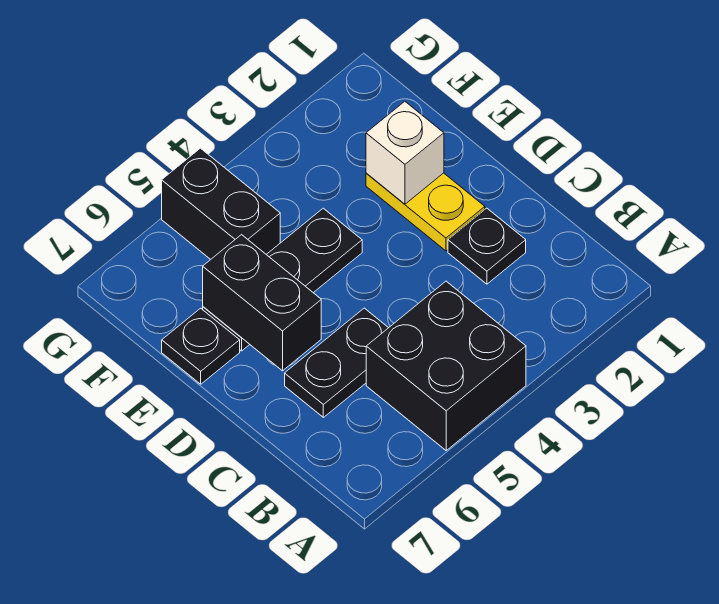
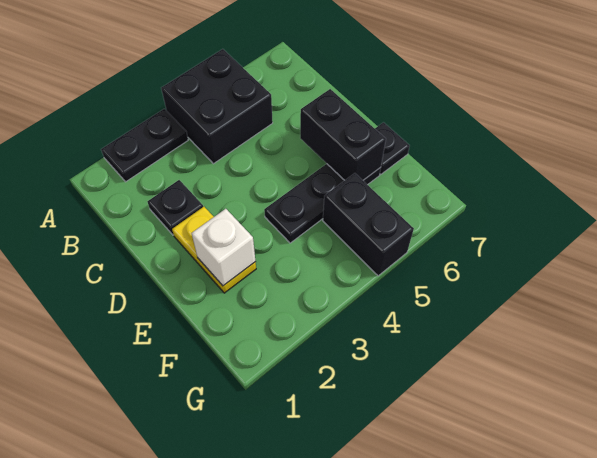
black plate C5:C6 level 1 -> black plate A2:A3 level 1

